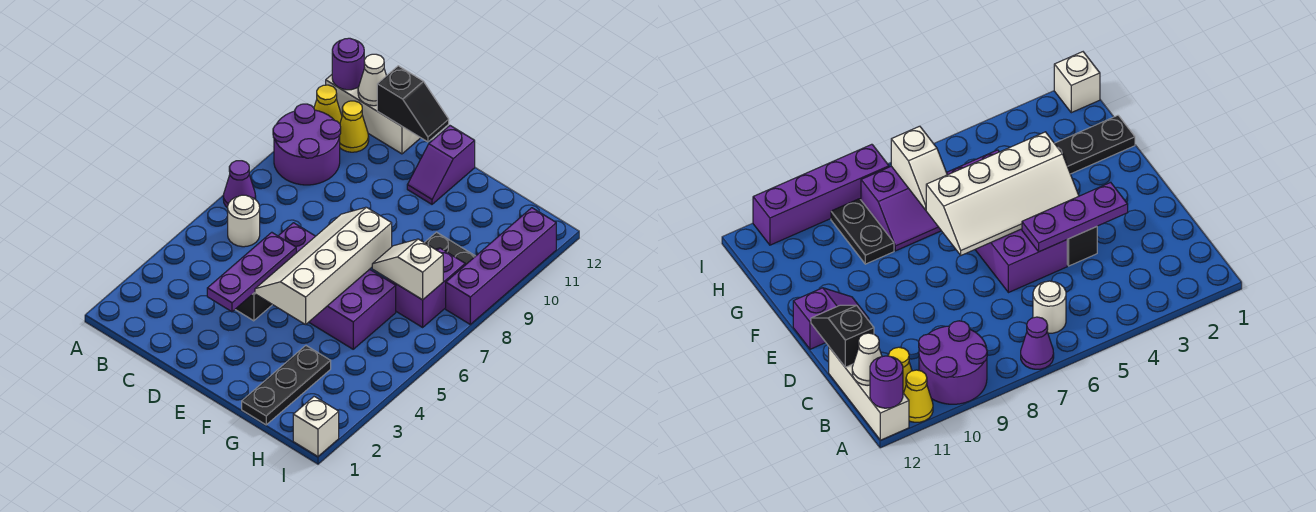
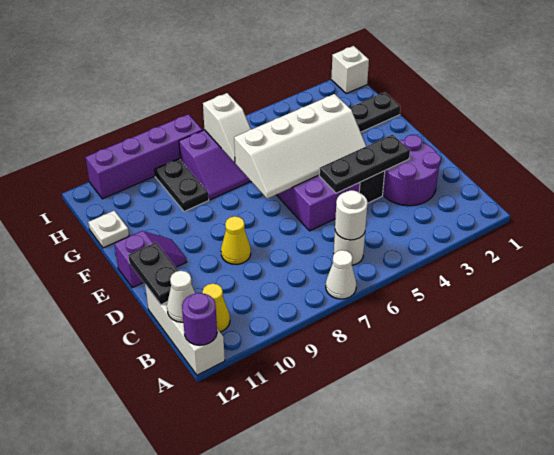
purple cone A7 level 1 -> white cone A7 level 1
purple round brick A9:B10 level 1 -> purple round brick C2:D3 level 1
yellow cone A11 level 1 -> yellow cone D9 level 1
none -> white round brick B6 level 2
black slope C12:D12 level 2 top C -> black plate C12:D12 level 2
purple plate D3:D5 level 2 -> black plate D3:D5 level 2
none -> white plate G12 level 1

